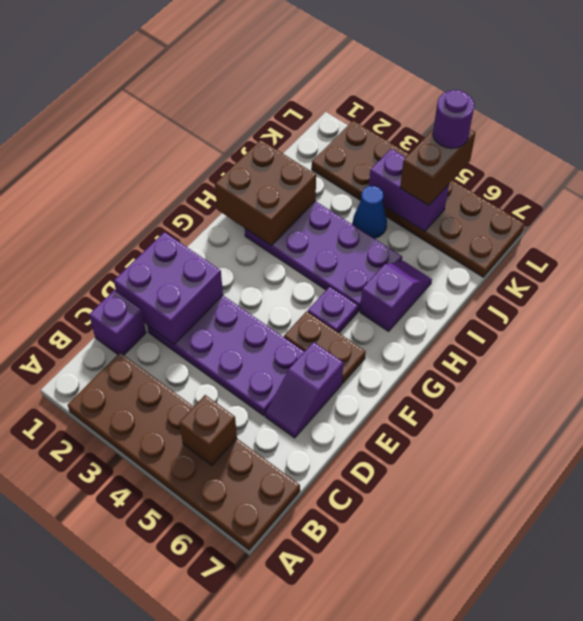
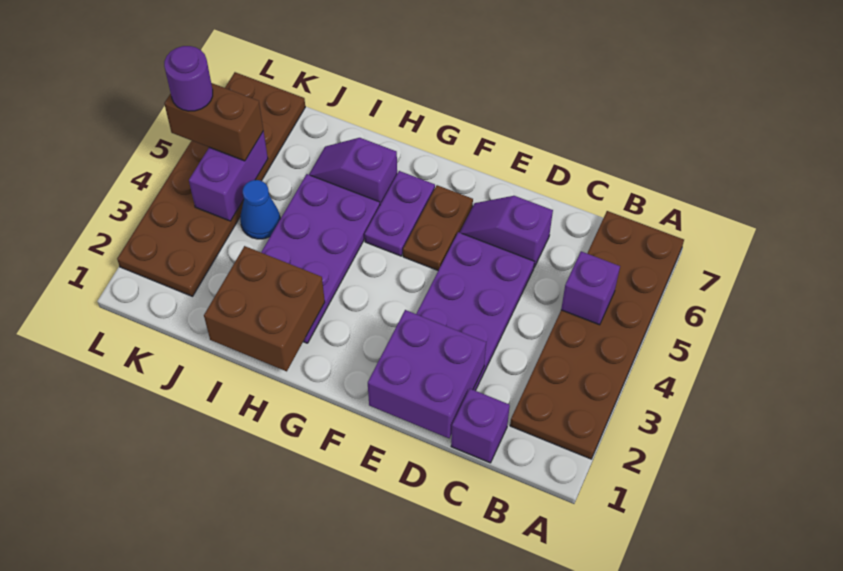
brown brick B5 level 2 -> purple brick B5 level 2
purple slope D6:E6 level 1 top E -> purple slope D6:E6 level 1 top D
purple plate G5 level 1 -> purple plate G5:G6 level 1

